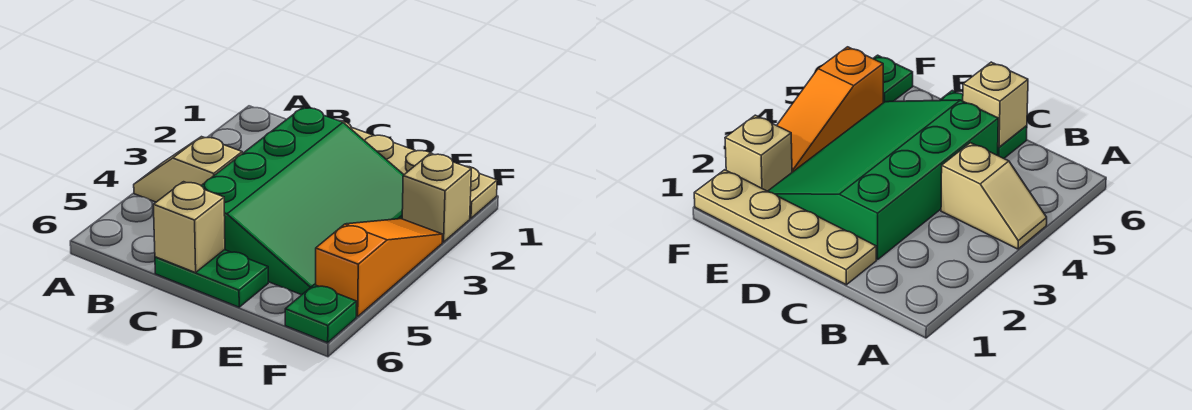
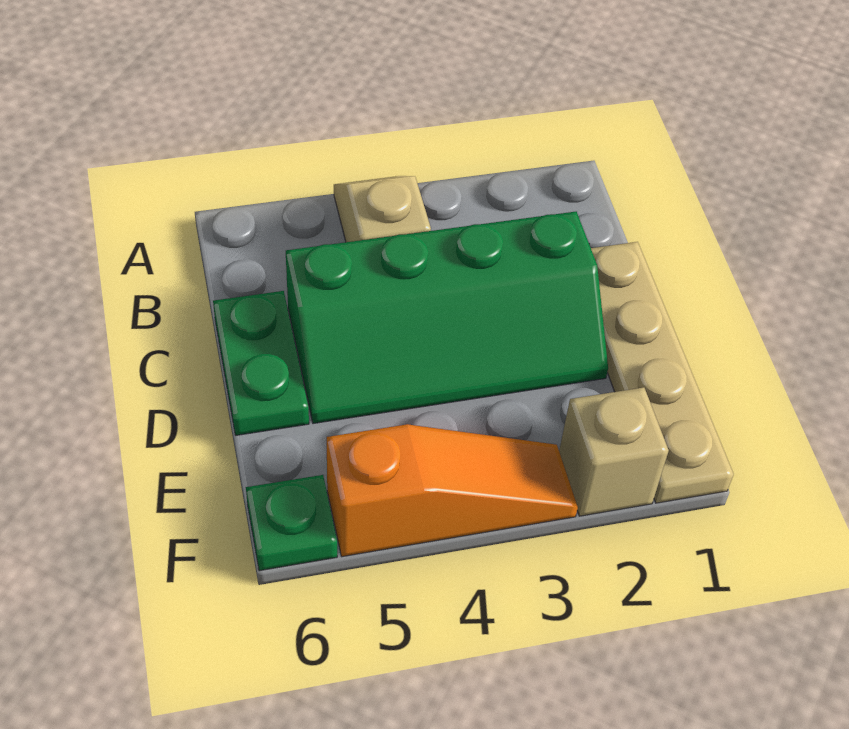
green slope C2:E5 level 1 top C -> green slope C2:D5 level 1 top C
tan brick C6 level 2 -> none

